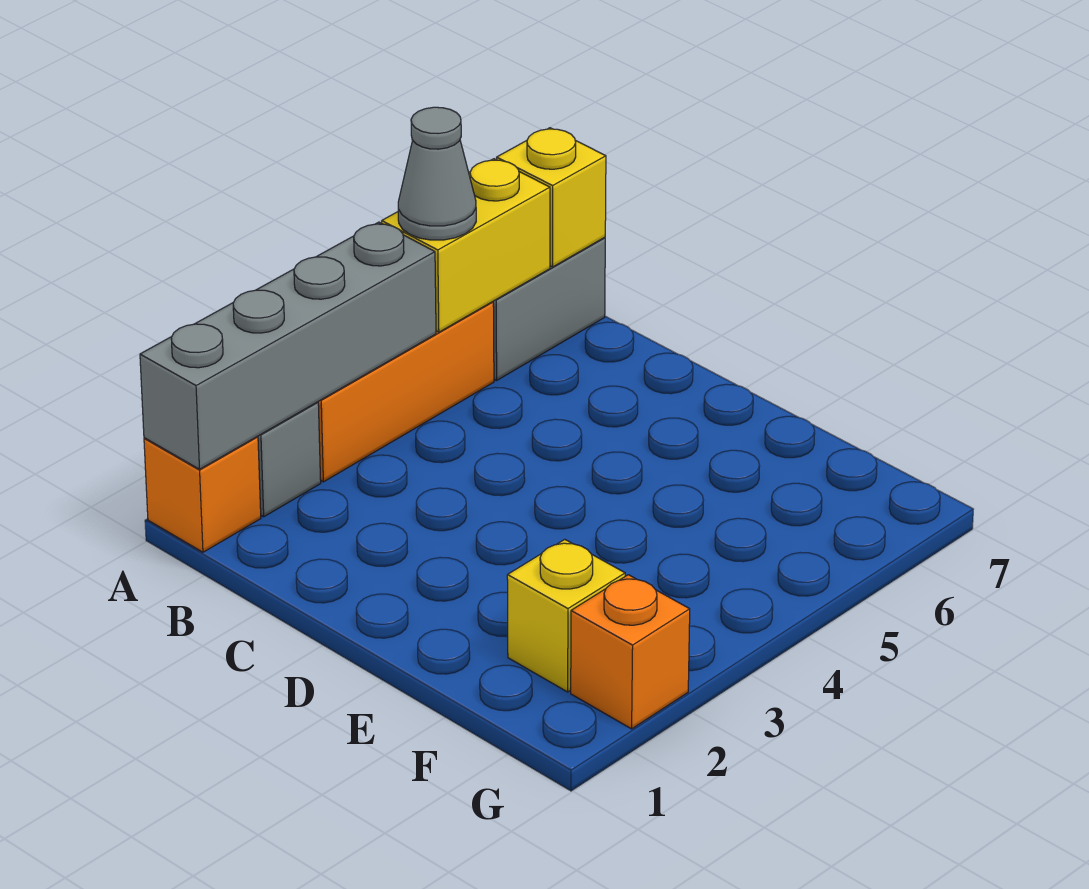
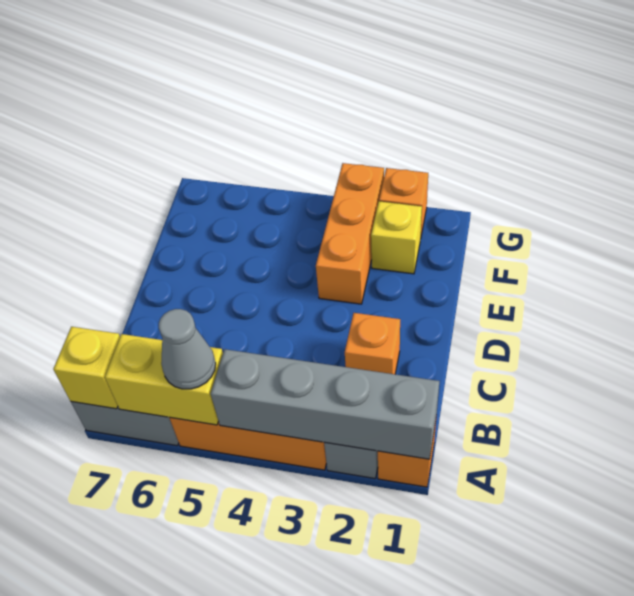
none -> orange brick C2 level 1
none -> orange brick E3:G3 level 1

